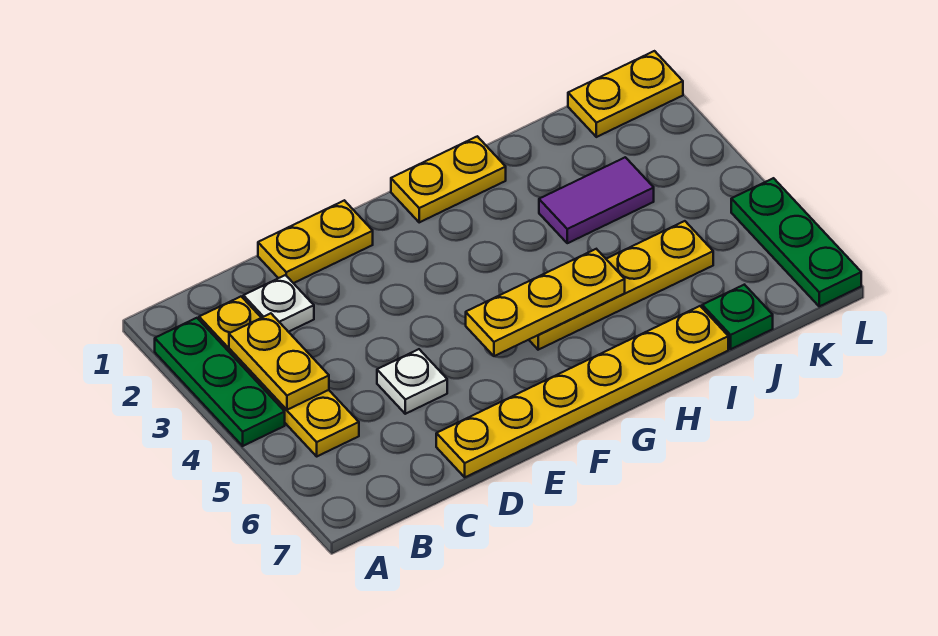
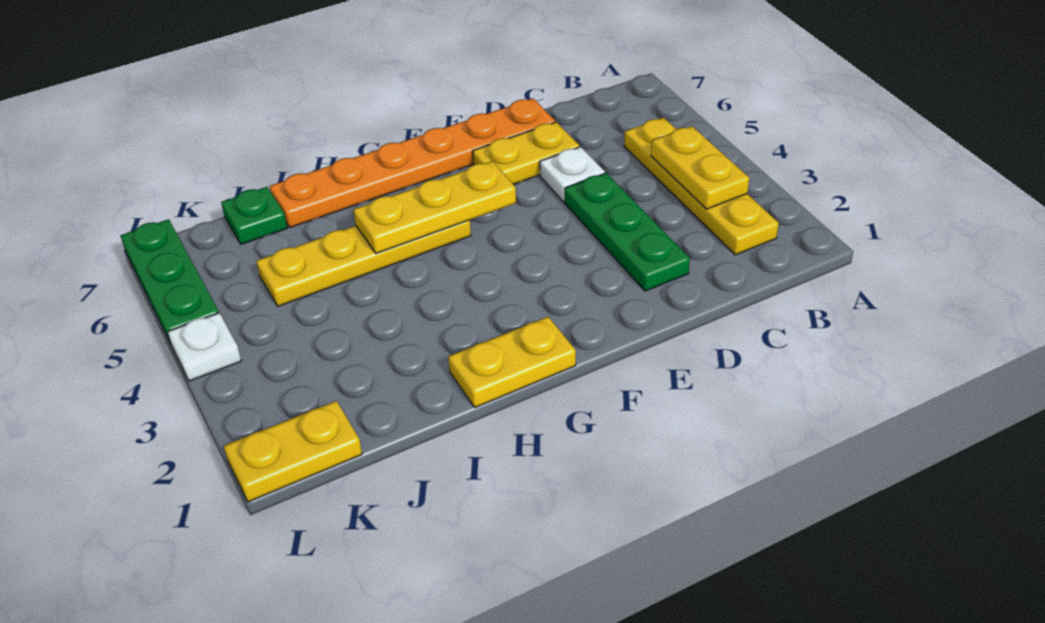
green plate A2:A4 level 1 -> green plate D2:D4 level 1
white plate C2 level 1 -> white plate L4 level 1
yellow plate D1:E1 level 1 -> yellow plate D6:E6 level 1
yellow plate D7:I7 level 1 -> orange plate D7:I7 level 1
purple tile I3:J3 level 1 -> none

